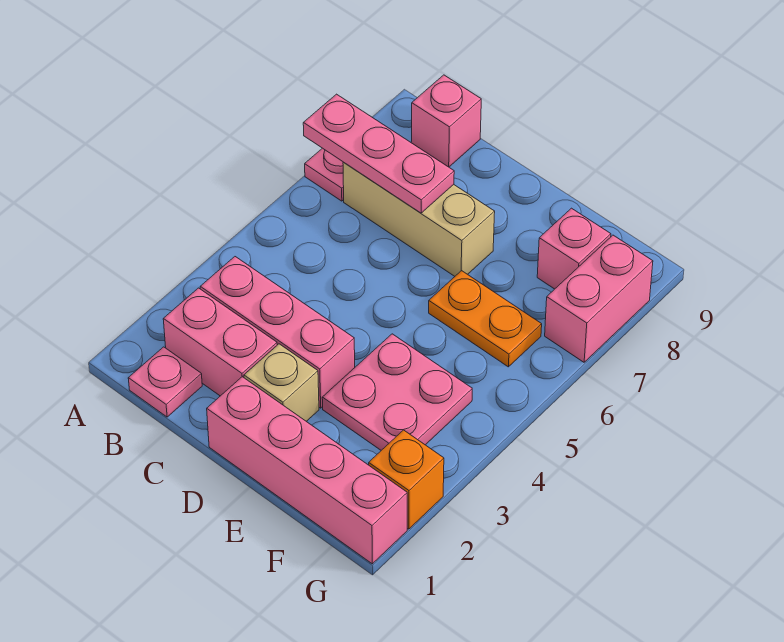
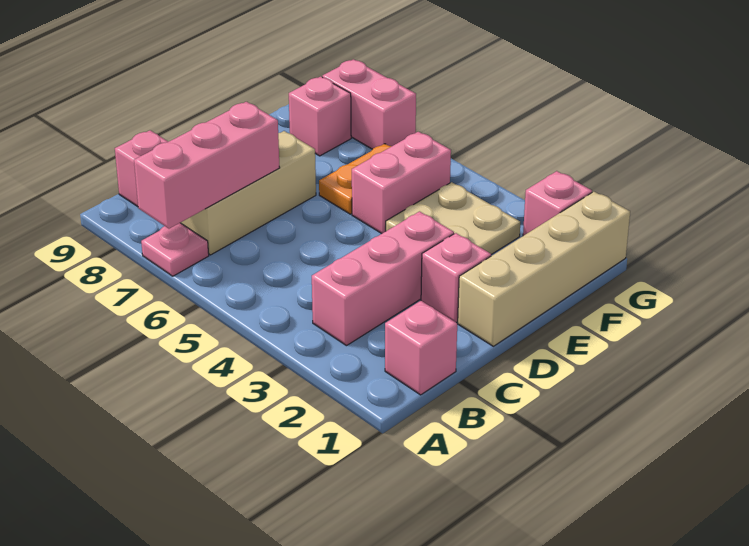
pink plate A7:C7 level 2 -> pink brick A7:C7 level 2
pink plate B1 level 1 -> pink brick B1 level 1
pink brick B2:C2 level 1 -> pink brick E5:F5 level 1
pink brick D1:G1 level 1 -> tan brick D1:G1 level 1
tan brick D2 level 1 -> pink brick D2 level 1
pink plate E3:F4 level 1 -> tan plate E3:F4 level 1
orange brick G2 level 1 -> pink brick G2 level 1

